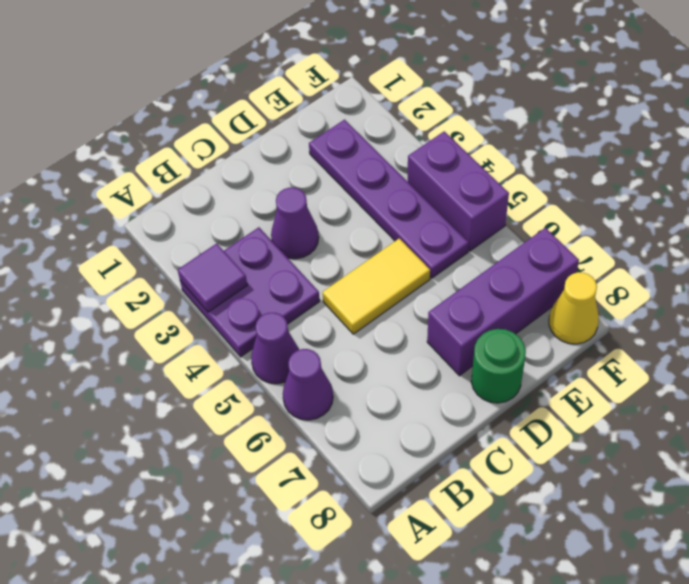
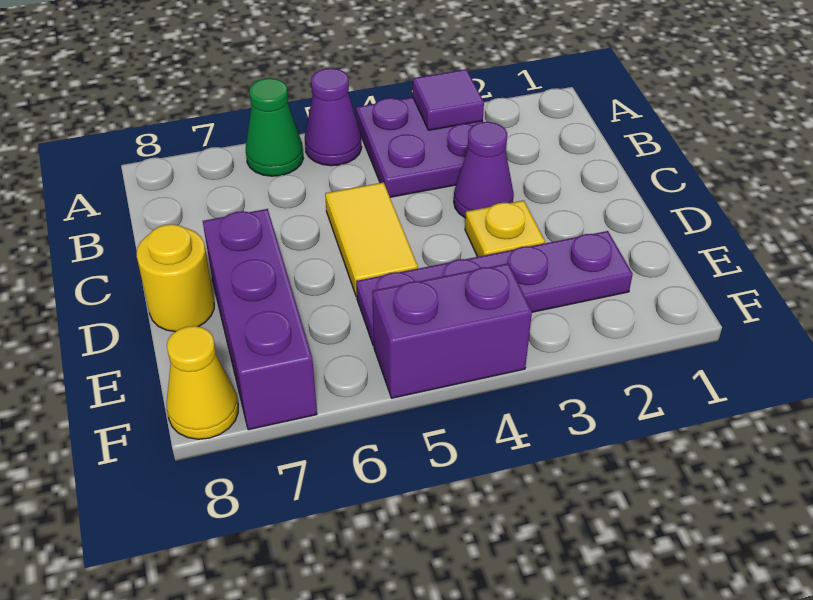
purple cone A6 level 1 -> green cone A6 level 1
none -> yellow plate D3 level 1
green round brick D8 level 1 -> yellow round brick D8 level 1

